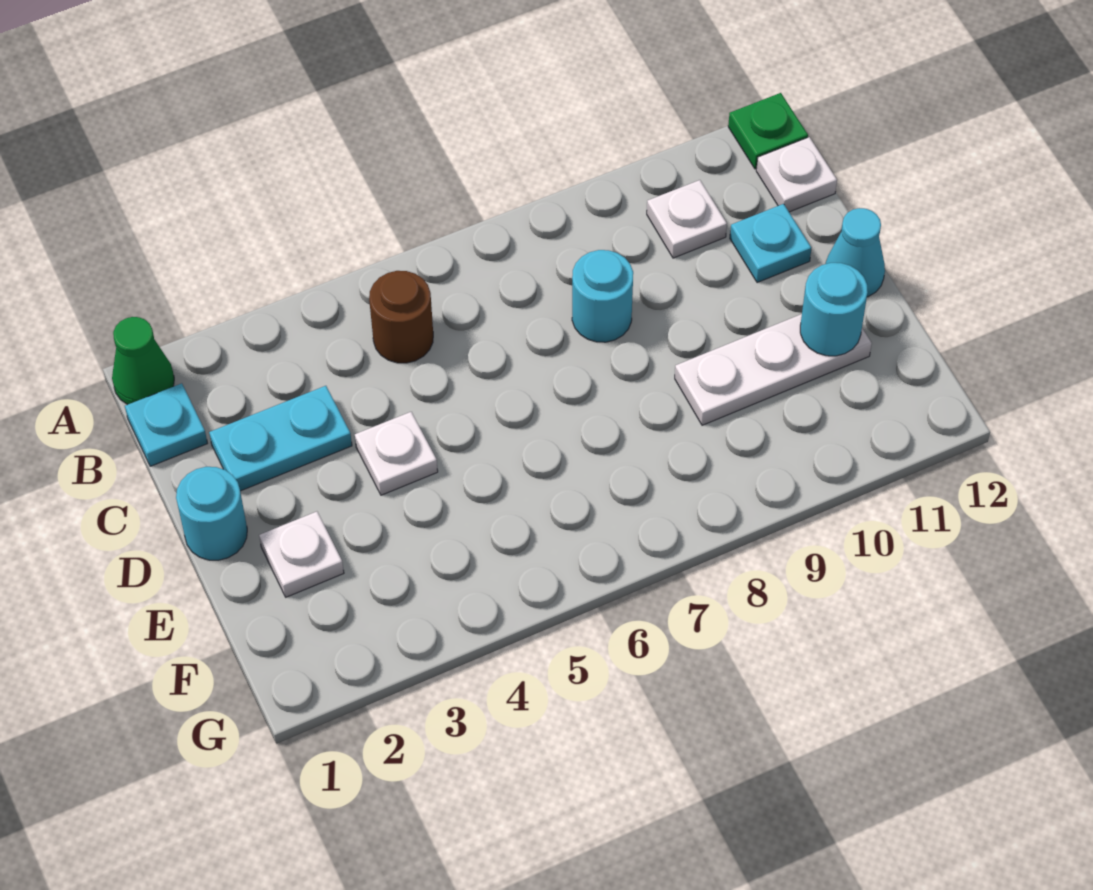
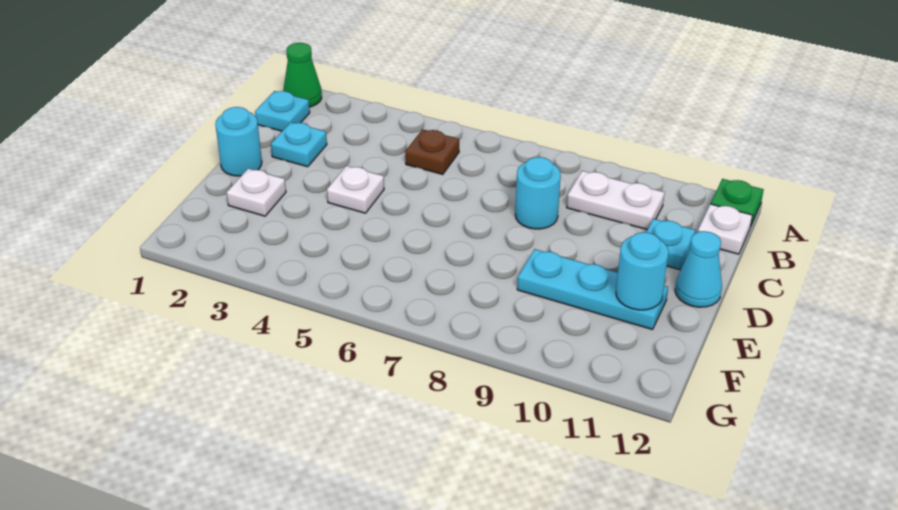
brown round brick B5 level 1 -> brown plate B5 level 1
white plate B10 level 1 -> white plate B9:B10 level 1
cyan plate C2:C3 level 1 -> cyan plate C2 level 1
white plate E9:E11 level 1 -> cyan plate E9:E11 level 1

